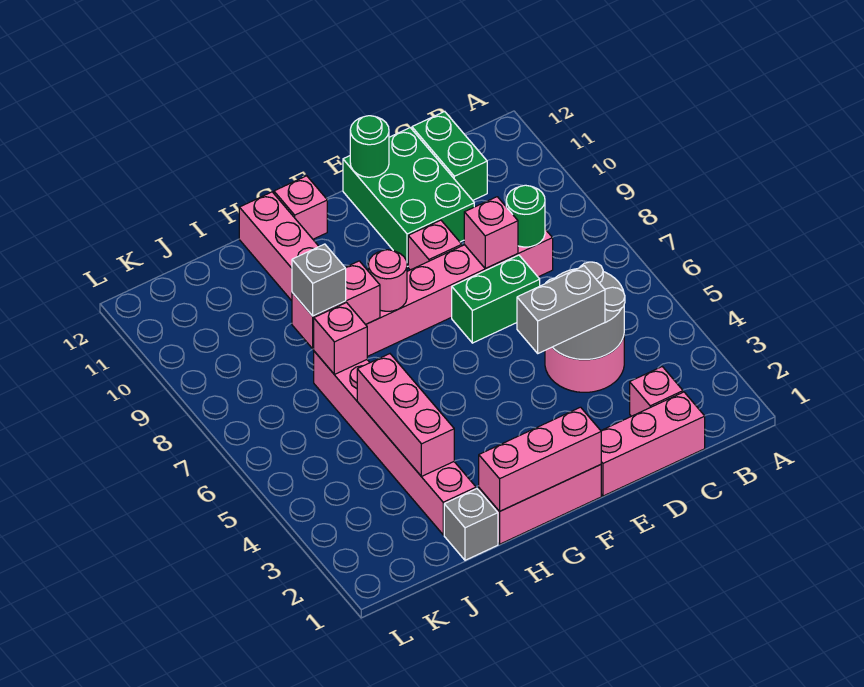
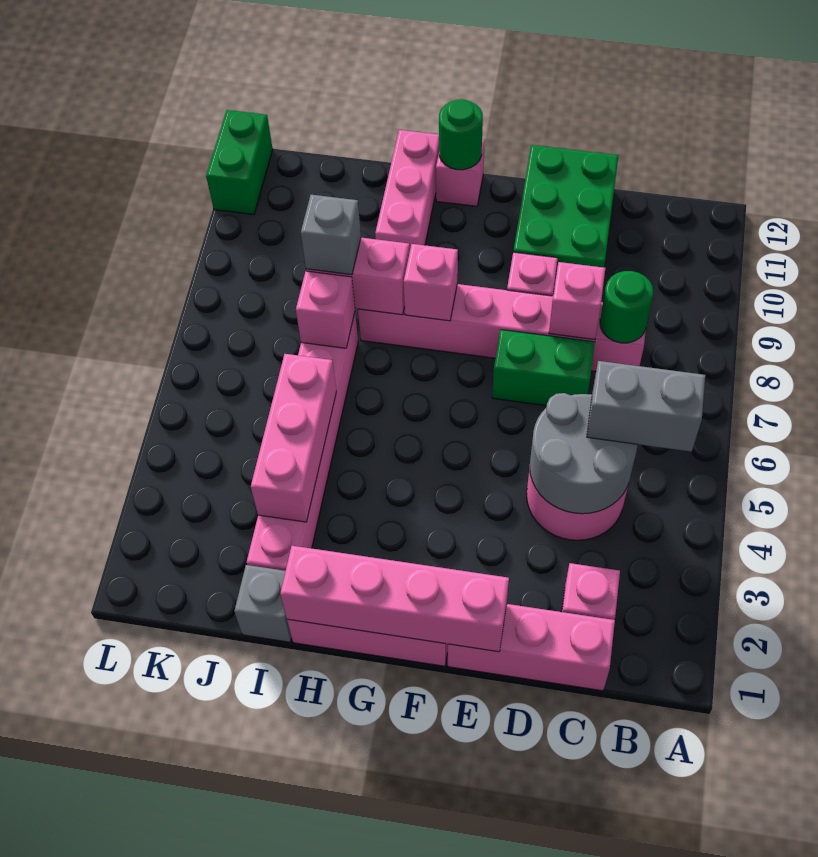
green brick C11:C12 level 1 -> green brick L11:L12 level 1
grey brick D4:E4 level 3 -> grey brick B5:C5 level 3
green round brick E12 level 2 -> green round brick G12 level 2
pink brick F1:H1 level 2 -> pink brick E1:H1 level 2
pink round brick G8 level 2 -> pink brick G8 level 2

